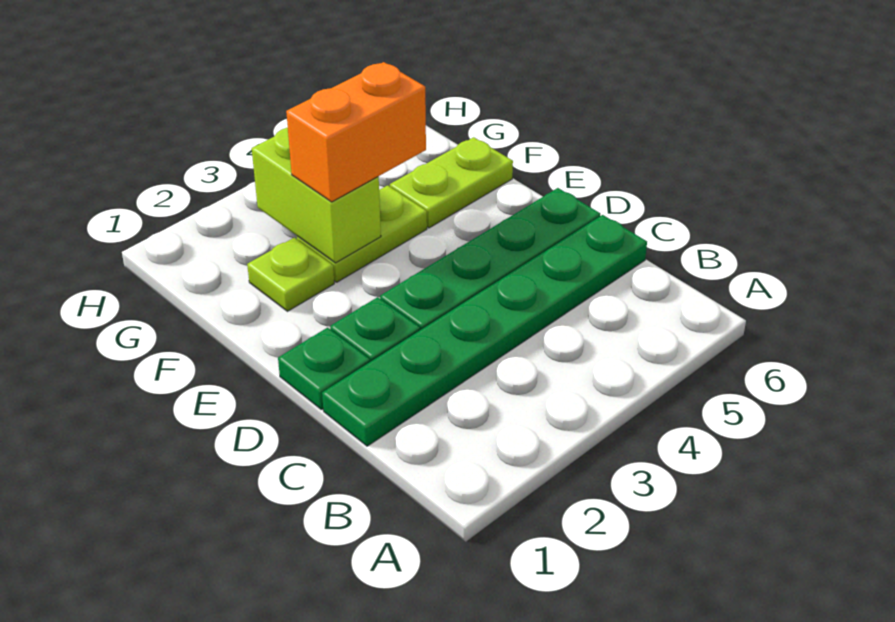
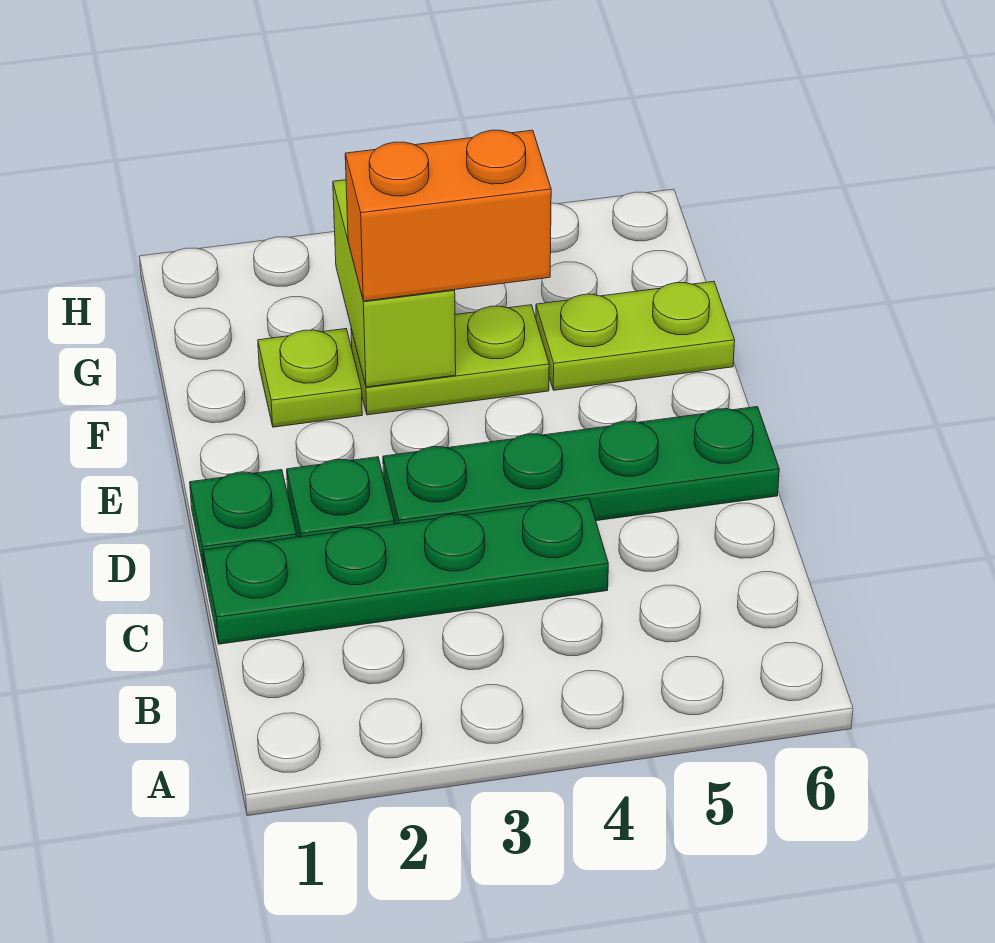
green plate C1:C6 level 1 -> green plate C1:C4 level 1

